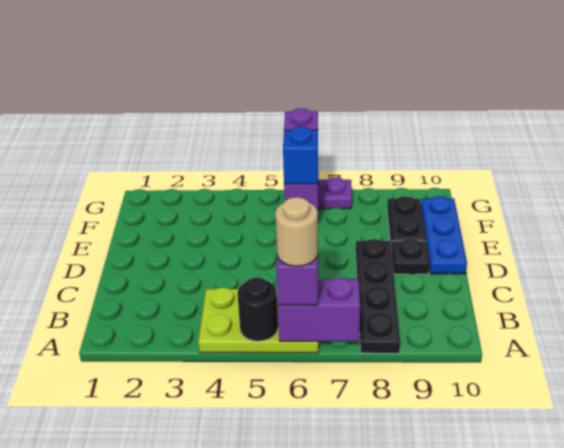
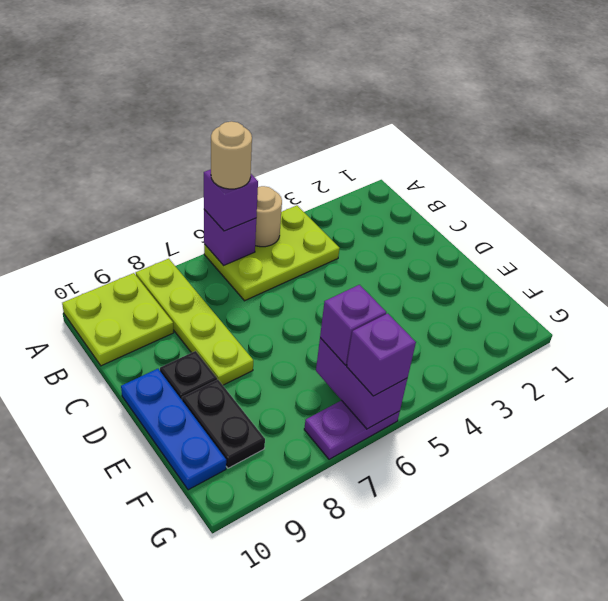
black round brick A5 level 2 -> tan round brick A5 level 2
purple brick A6:A7 level 2 -> purple brick A6 level 2
black plate A8:D8 level 1 -> lime plate A8:D8 level 1
none -> lime plate A9:B10 level 1
blue brick F6 level 3 -> purple brick F6 level 3

